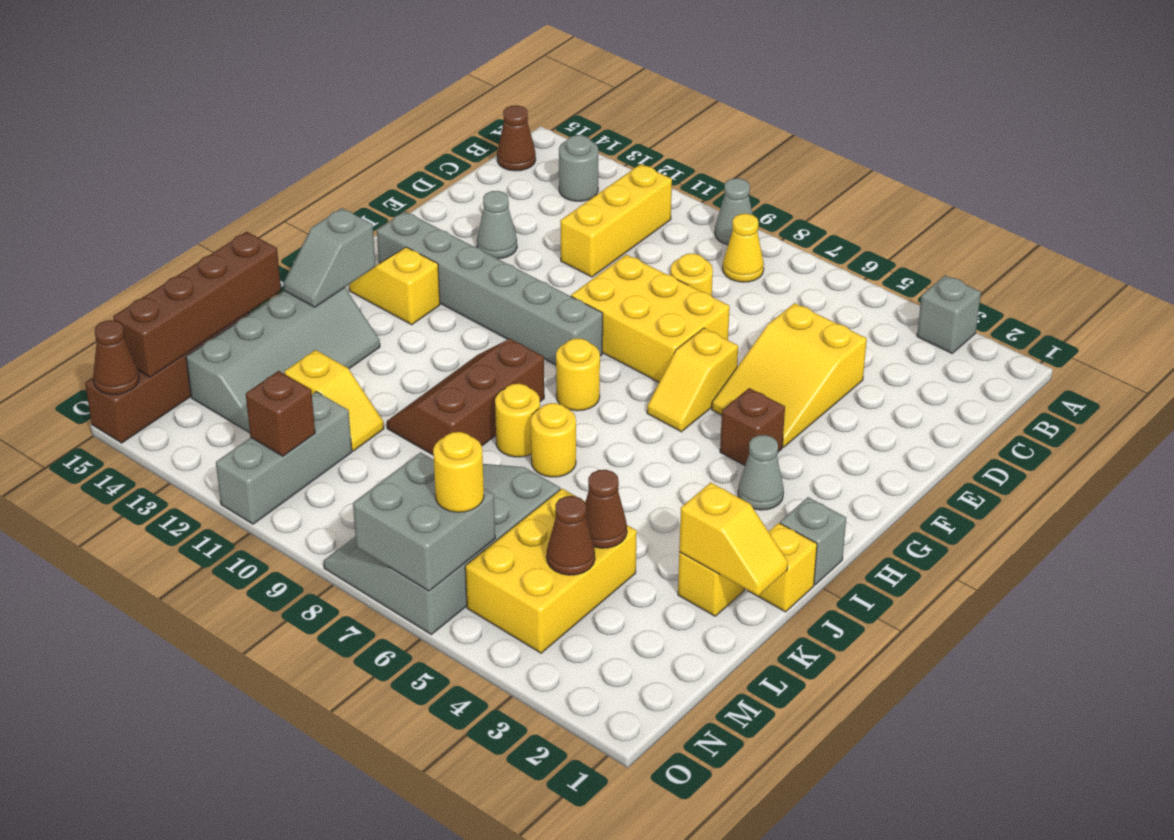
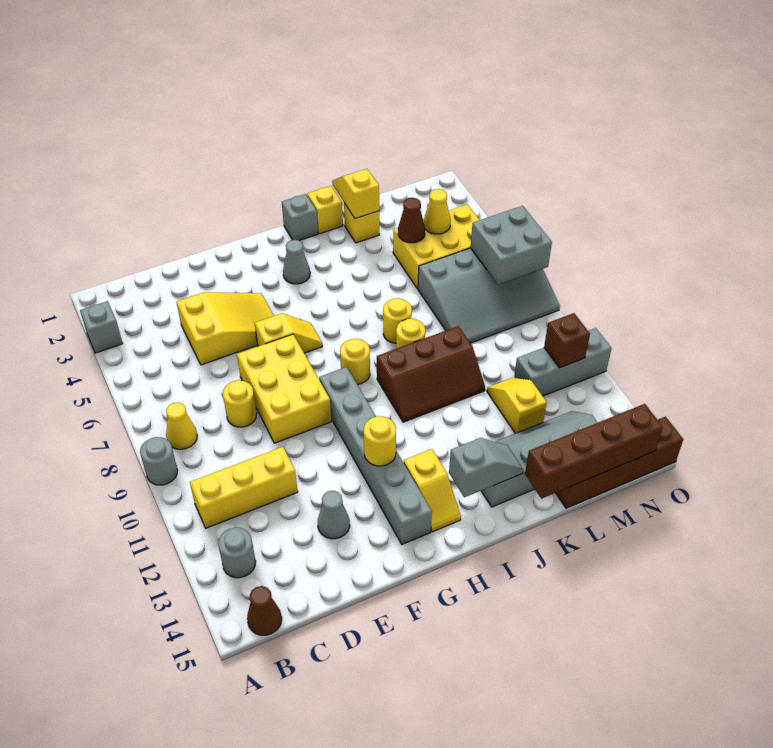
grey cone A9 level 1 -> grey round brick A9 level 1
brown brick G4 level 1 -> none
brown cone M4 level 2 -> yellow cone M4 level 2
yellow round brick N6 level 3 -> yellow round brick G12 level 2
brown cone O15 level 2 -> none

